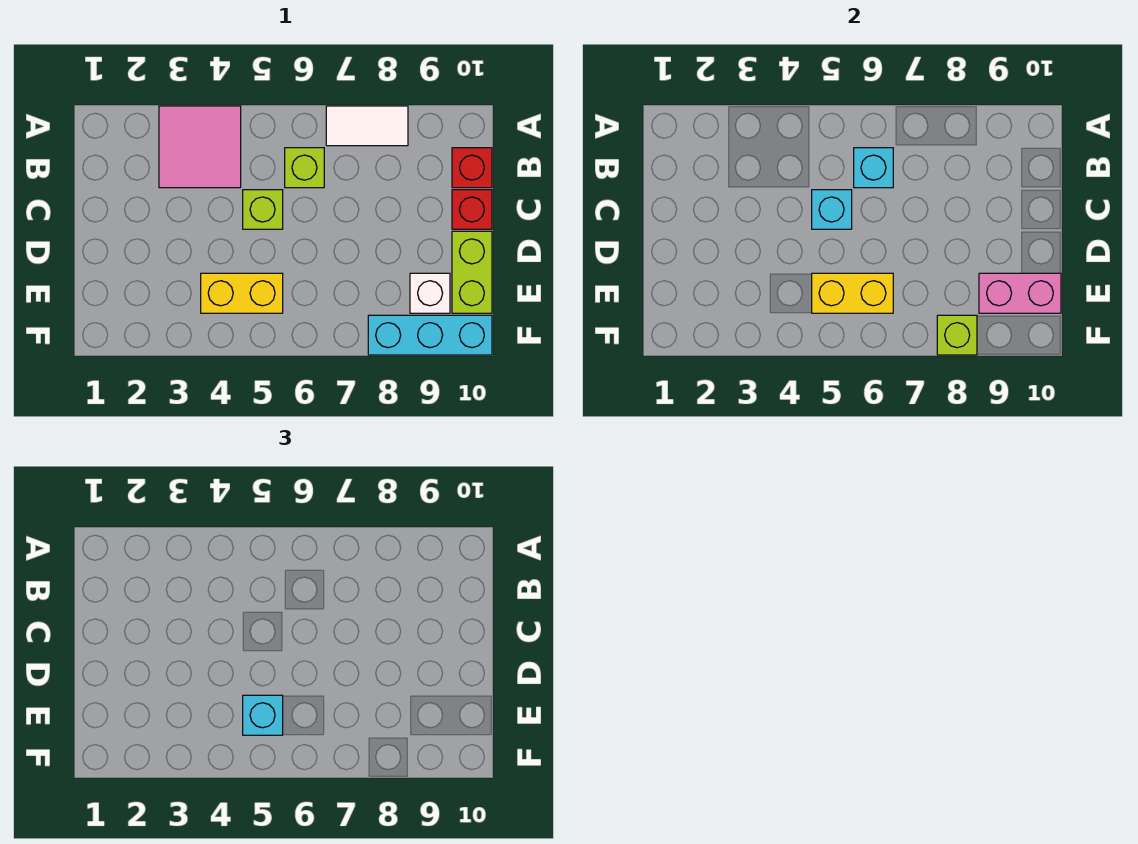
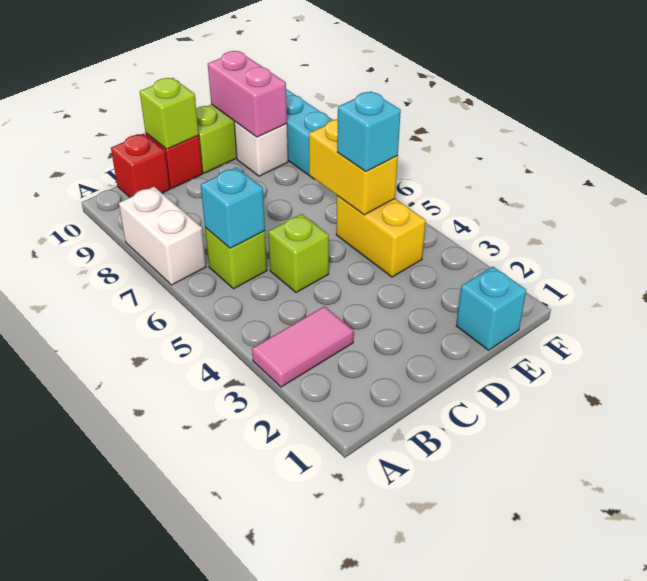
pink tile A3:B4 level 1 -> pink tile A3:B3 level 1
white tile A7:A8 level 1 -> white brick A7:A8 level 1
cyan brick C5 level 2 -> cyan brick E1 level 1
lime brick F8 level 2 -> lime brick C10 level 2

